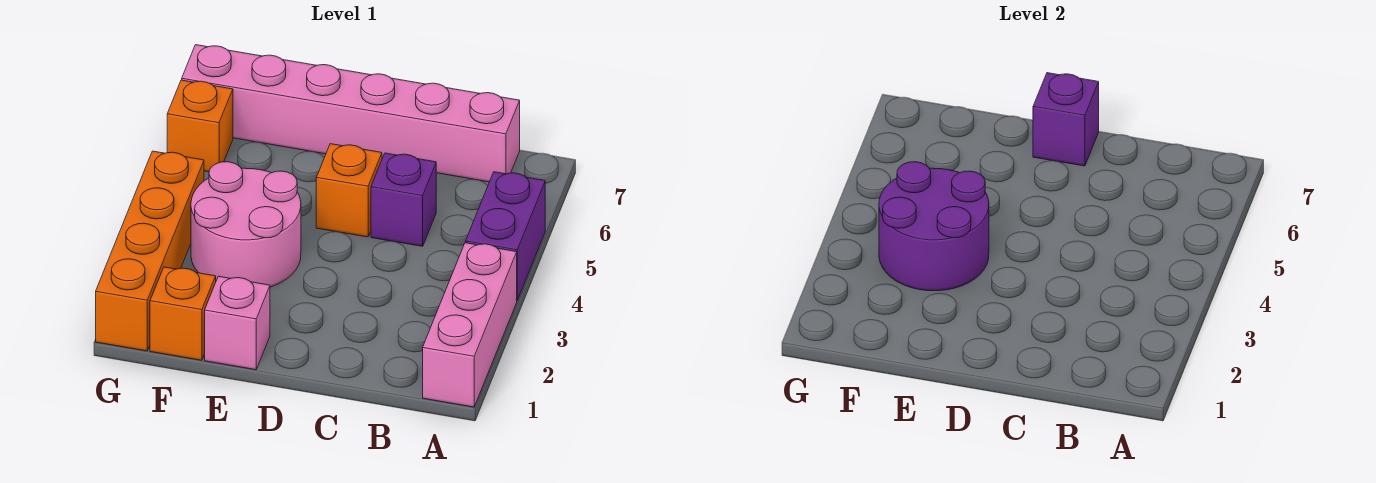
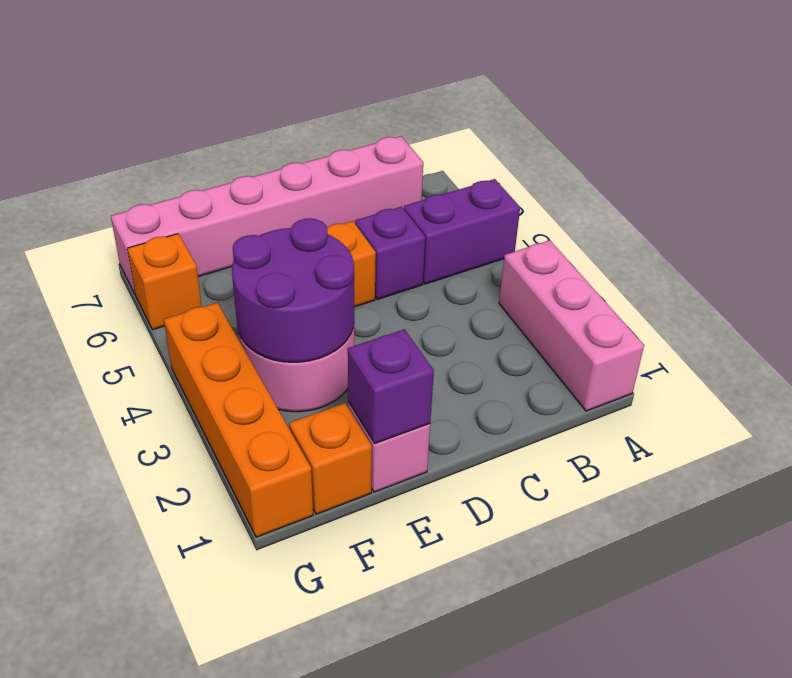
purple brick A4:A5 level 1 -> purple brick A5:B5 level 1
purple brick D7 level 2 -> purple brick E1 level 2

